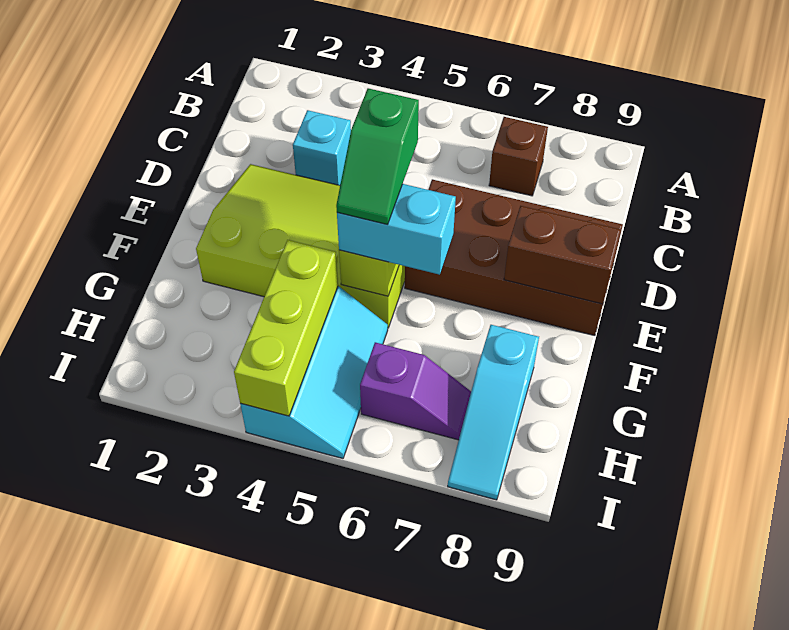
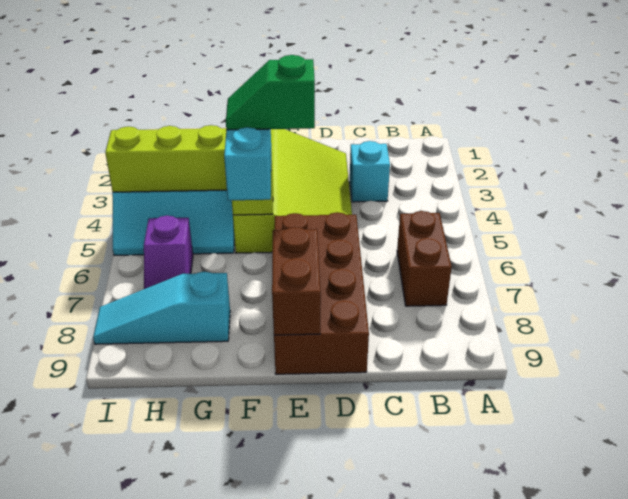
brown brick B7 level 1 -> brown brick B6:B7 level 1

